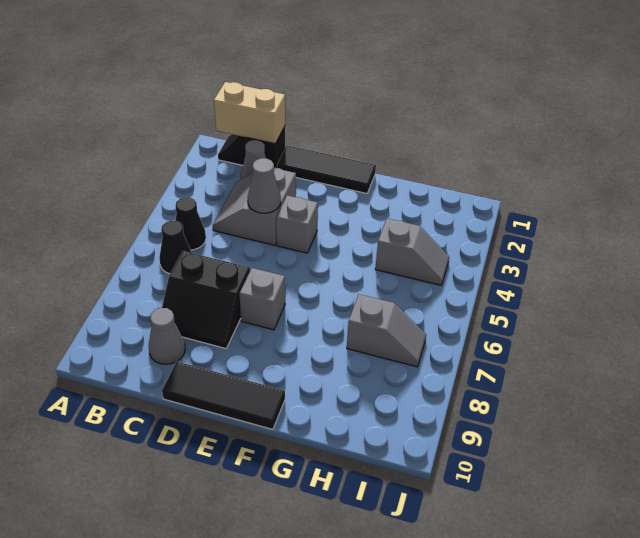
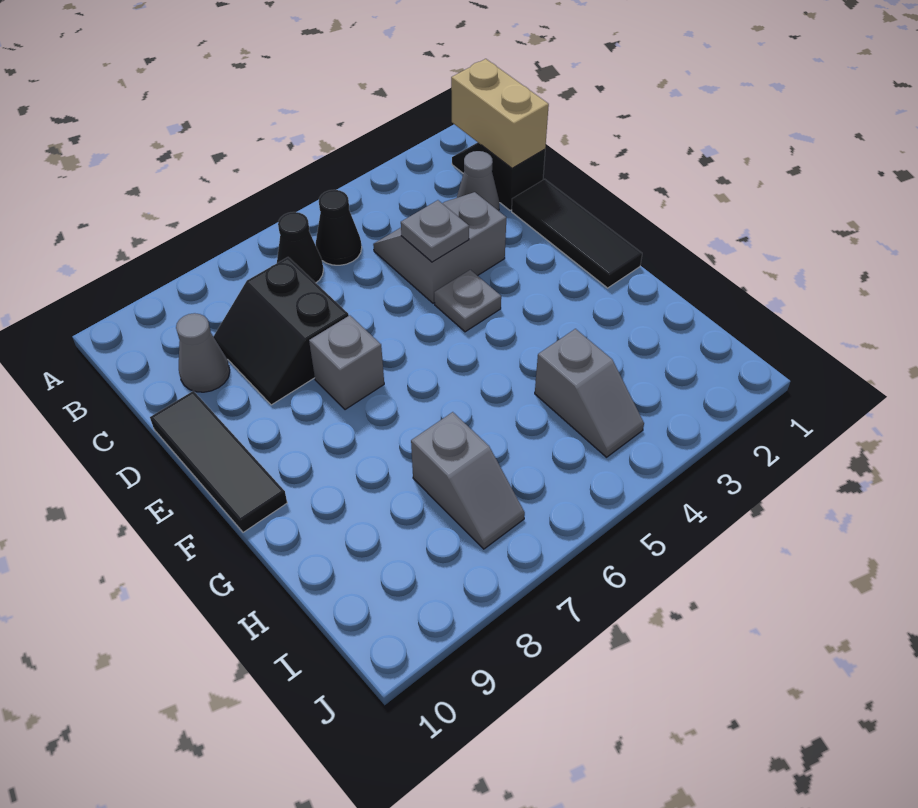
grey cone D4 level 2 -> grey plate D4 level 2
grey brick E4 level 1 -> grey plate E4 level 1

